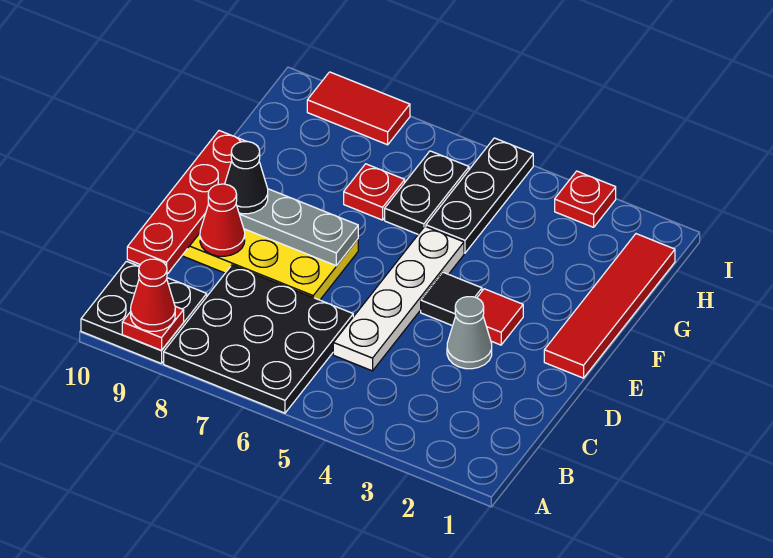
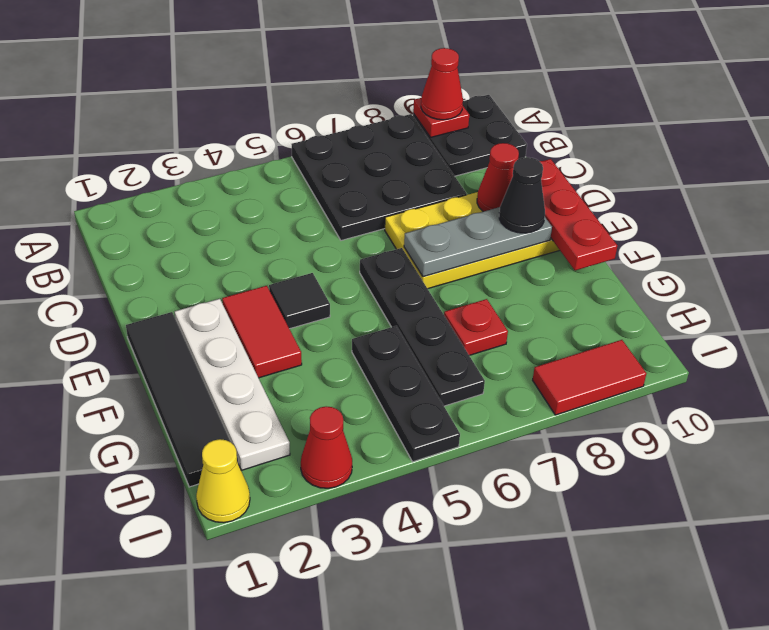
white plate C5:F5 level 1 -> white plate E2:H2 level 1
red plate C10:F10 level 2 -> red plate D10:F10 level 2
grey cone D3 level 1 -> none
red tile E1:H1 level 1 -> black tile E1:H1 level 1
red tile E3 level 1 -> red tile E3:F3 level 1
black plate G6:H6 level 1 -> black plate E6:H6 level 1
none -> yellow cone I1 level 1
red plate I3 level 1 -> red cone I3 level 1

